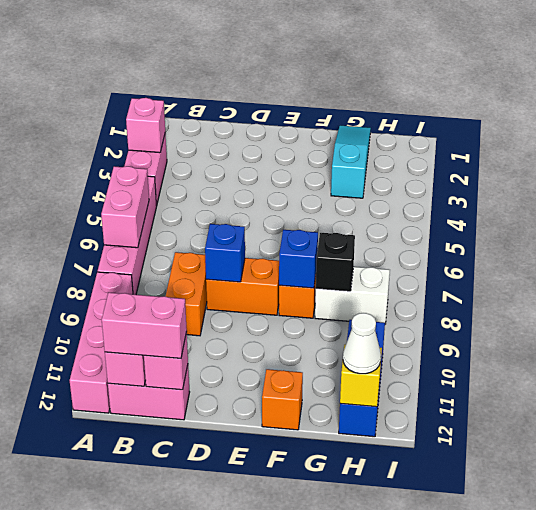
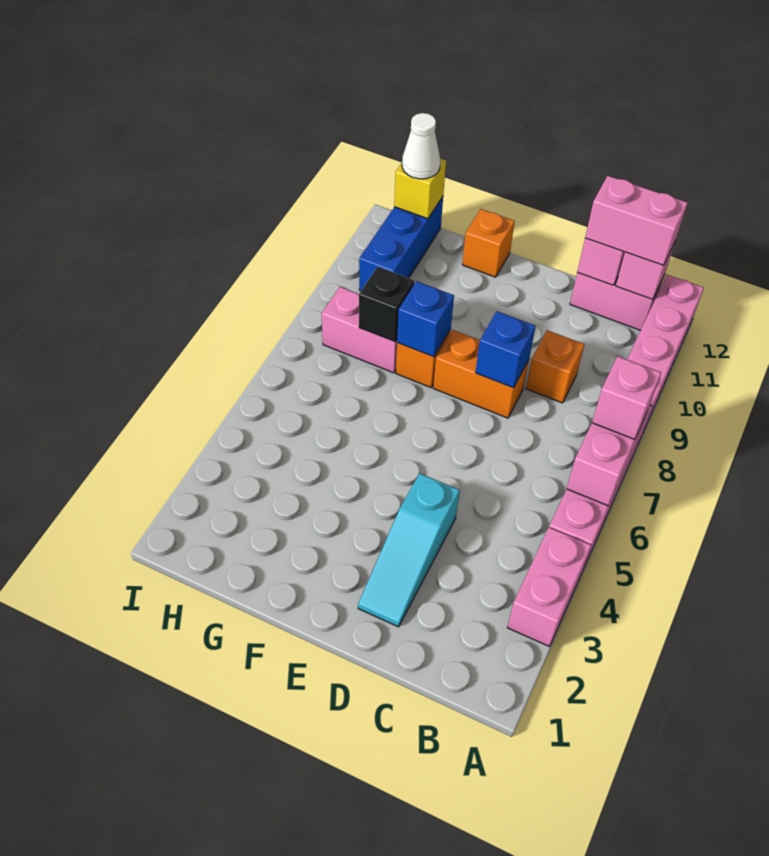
pink brick A3 level 2 -> pink brick A7 level 3
orange brick C8:C9 level 1 -> orange brick C9 level 1
cyan slope G1:G3 level 1 top 3 -> cyan slope D2:D4 level 1 top 4
white brick G8:H8 level 1 -> pink brick G8:H8 level 1

